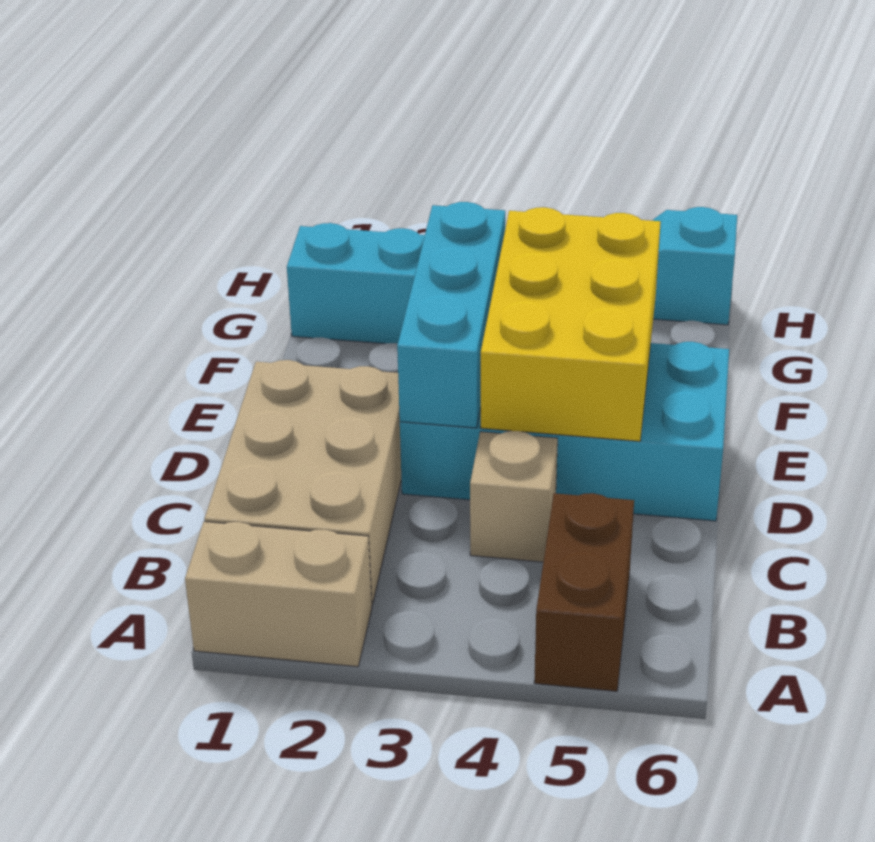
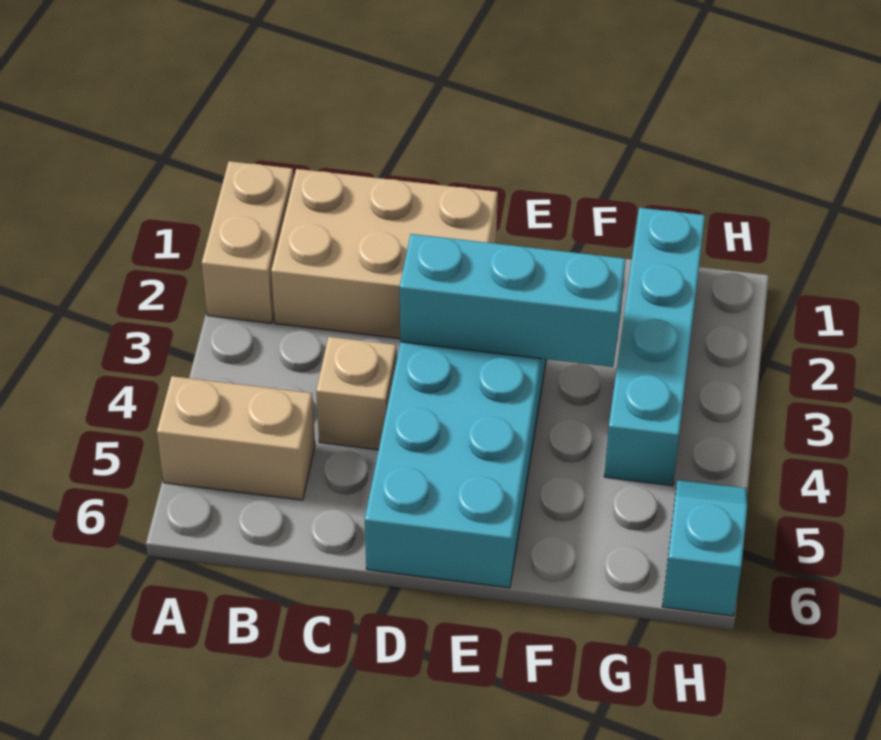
brown brick A5:B5 level 1 -> tan brick A5:B5 level 1
yellow brick D4:F5 level 2 -> none

